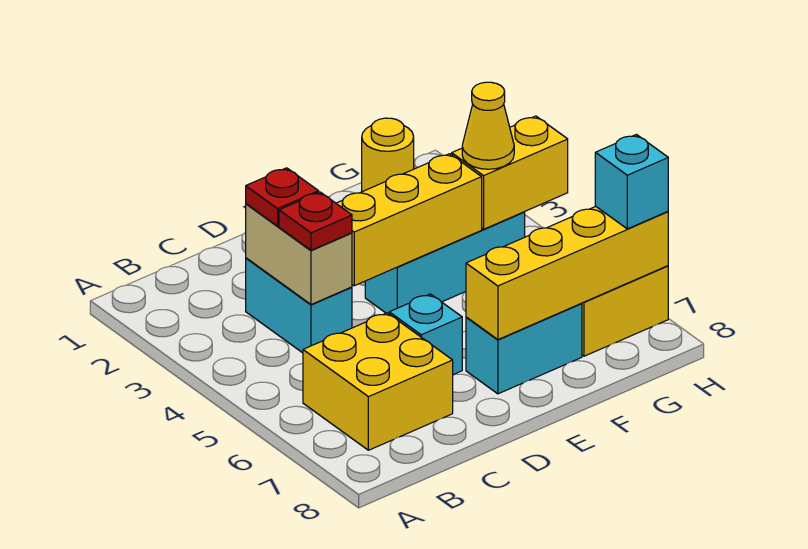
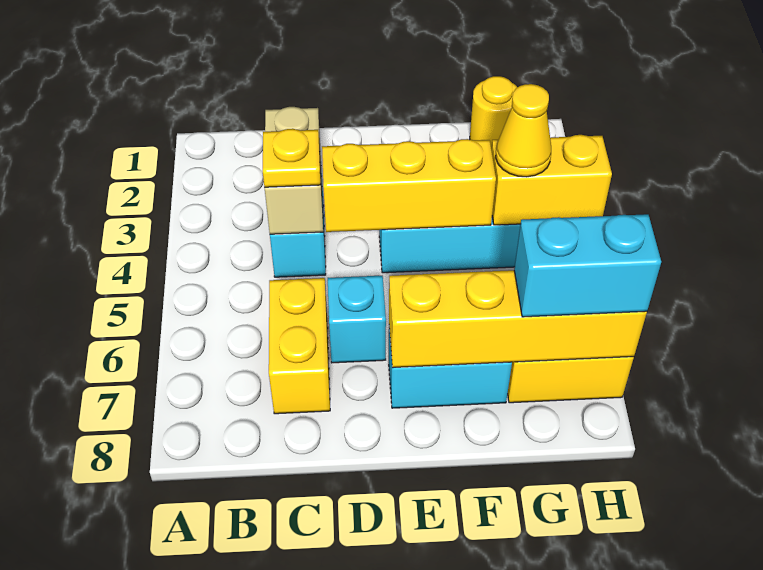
yellow brick B6:C7 level 1 -> yellow brick C6:C7 level 1
red plate C3 level 3 -> none
red plate C4 level 3 -> yellow plate C4 level 3
cyan brick H7 level 3 -> cyan brick G7:H7 level 3

